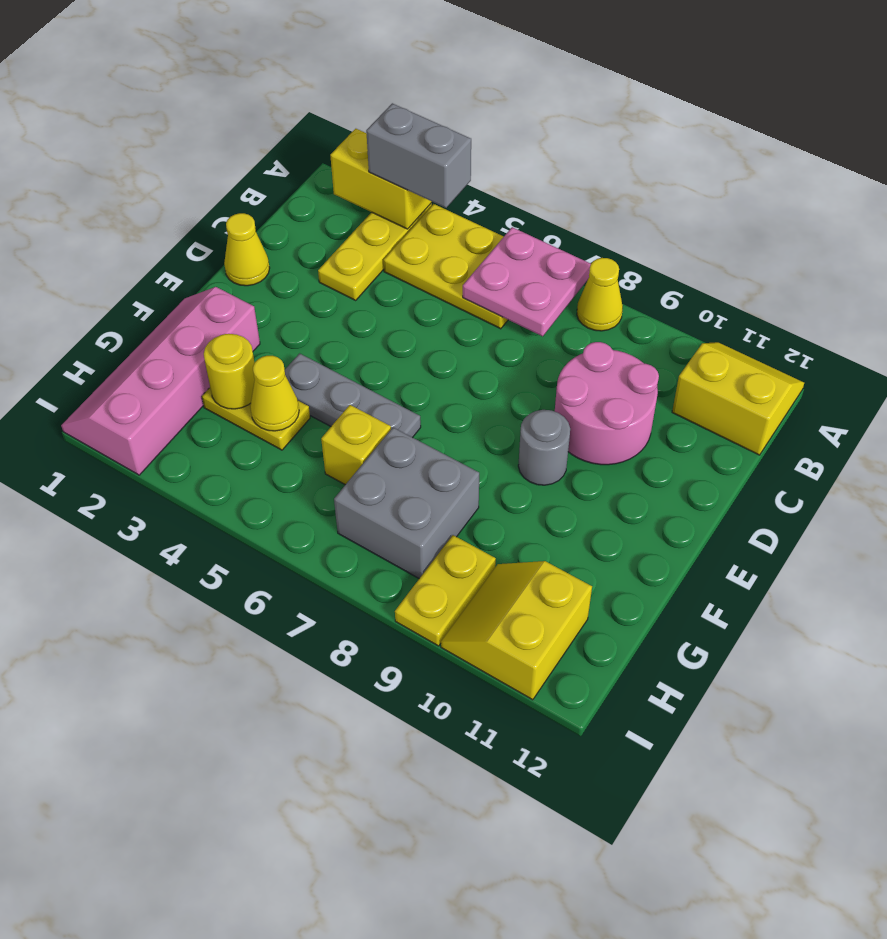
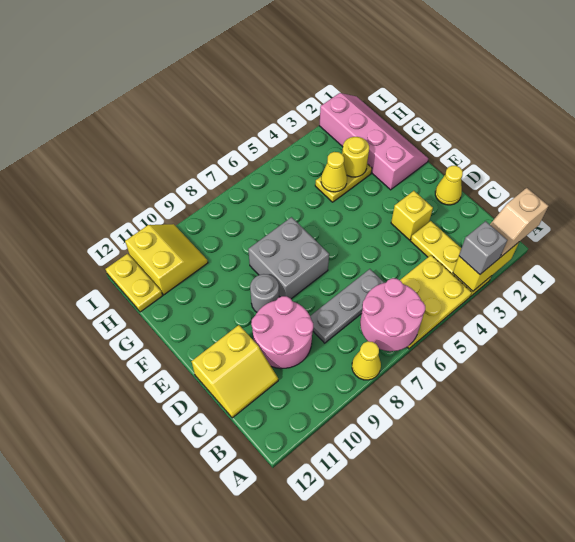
none -> tan slope A1:A2 level 3 top 1
grey brick A3:A4 level 3 -> grey brick A3 level 3
pink plate A6:B7 level 2 -> pink round brick A6:B7 level 2
yellow slope A11:B12 level 1 top B -> yellow slope C11:D12 level 1 top D
grey plate F4:F6 level 1 -> grey plate C6:C8 level 1
yellow brick G6 level 1 -> yellow brick D3 level 1
grey brick G7:H8 level 1 -> grey brick E7:F8 level 1
yellow plate H9:I9 level 1 -> yellow plate H12:I12 level 1

